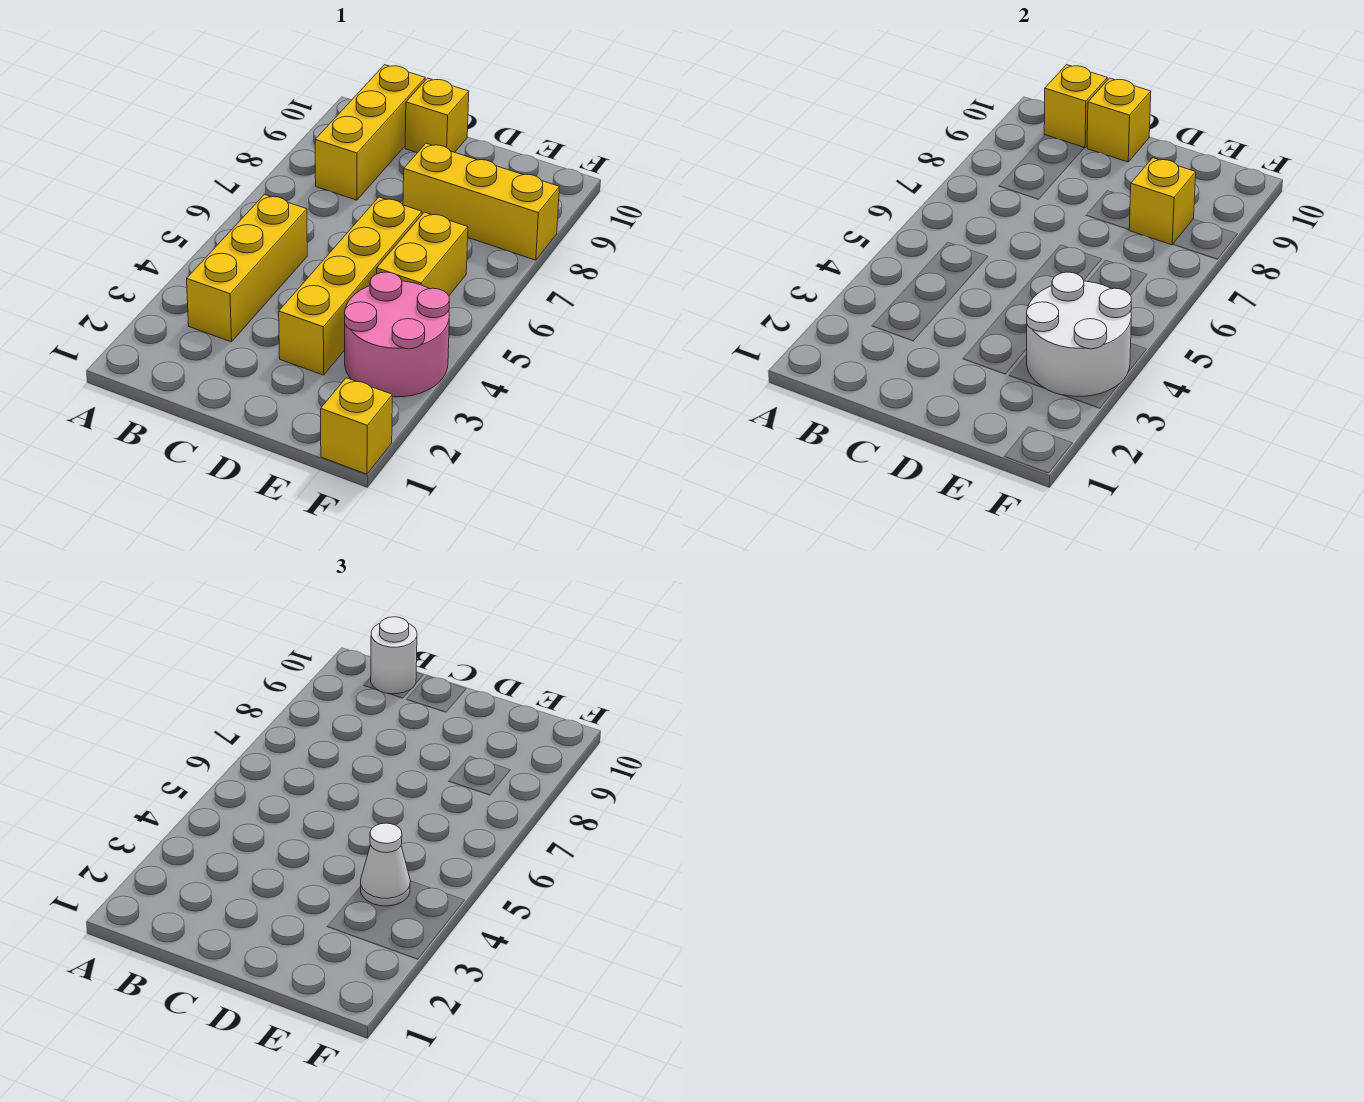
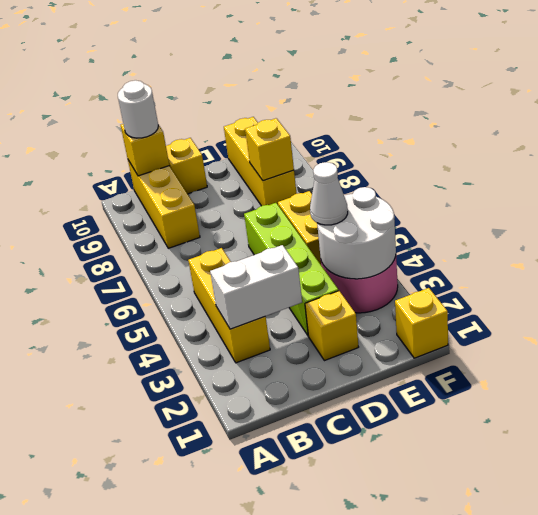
none -> white brick B3:C3 level 2
yellow brick C10 level 2 -> yellow brick D2 level 1
yellow brick D3:D6 level 1 -> lime brick D3:D6 level 1
yellow brick D8:F8 level 1 -> yellow brick E8:E10 level 1

